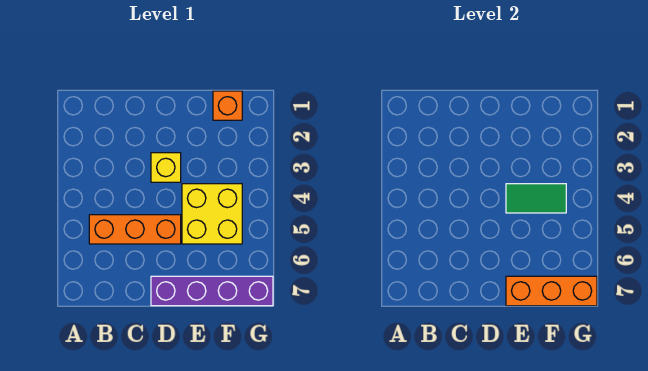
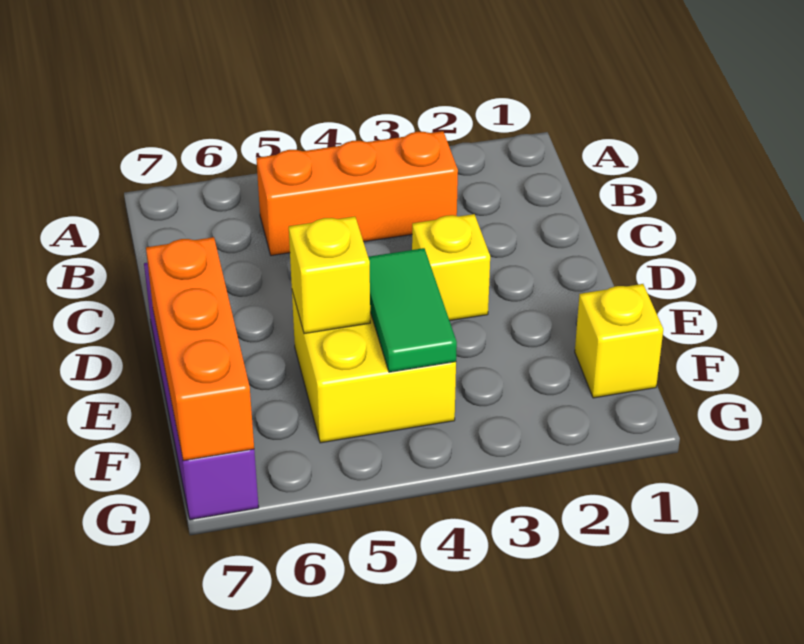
orange brick B5:D5 level 1 -> orange brick B3:B5 level 1
none -> yellow brick E5 level 2
orange brick F1 level 1 -> yellow brick F1 level 1

